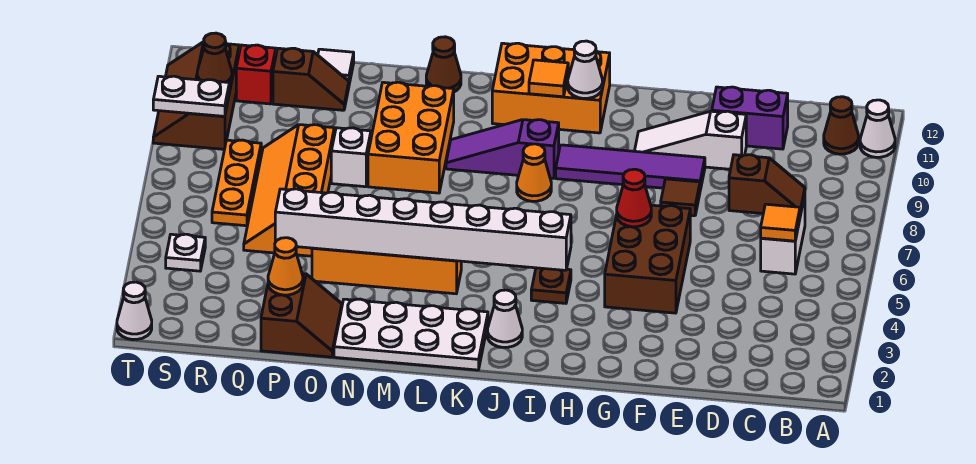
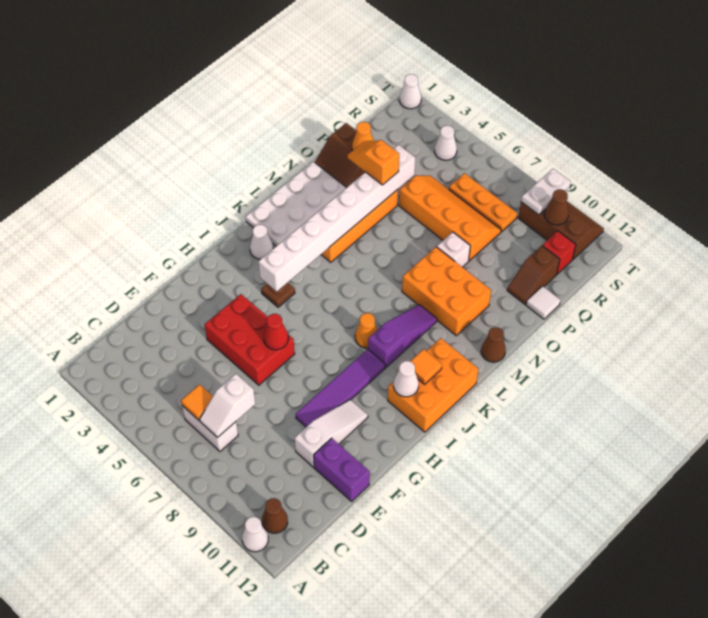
brown slope C7:D7 level 2 top D -> white slope C7:D7 level 2 top D
purple brick D11:E11 level 1 -> purple brick E11:E12 level 1
brown brick F4:G6 level 1 -> red brick F4:G6 level 1
brown tile F8 level 1 -> none
none -> orange slope O3:O4 level 3 top 4
white plate S4 level 1 -> white cone S4 level 1

